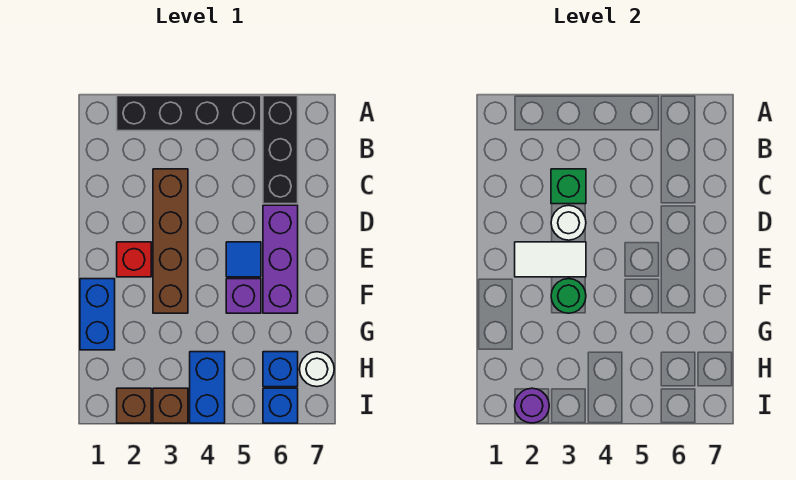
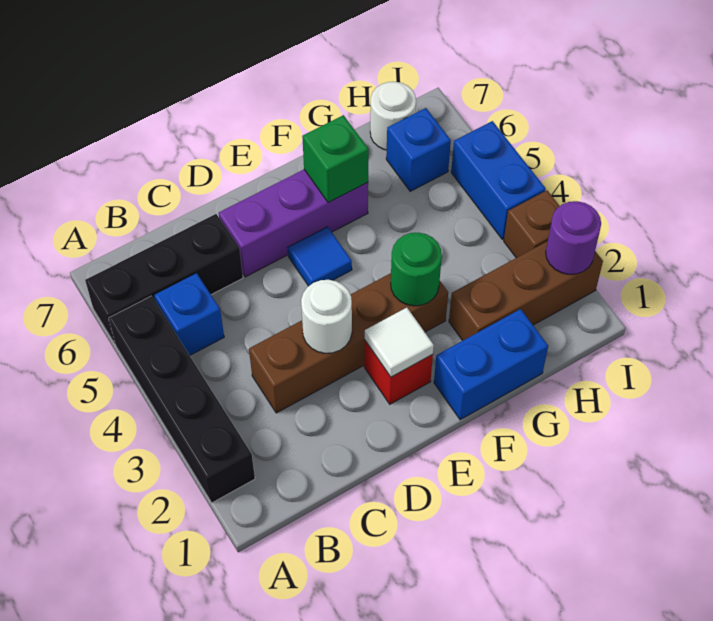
green brick C3 level 2 -> green brick F6 level 2
white tile E2:E3 level 2 -> white tile E2 level 2
purple brick F5 level 1 -> none
blue brick H4:I4 level 1 -> blue brick I4:I5 level 1
brown brick I2 level 1 -> brown brick G2:I2 level 1
blue brick I6 level 1 -> blue brick B5 level 1

